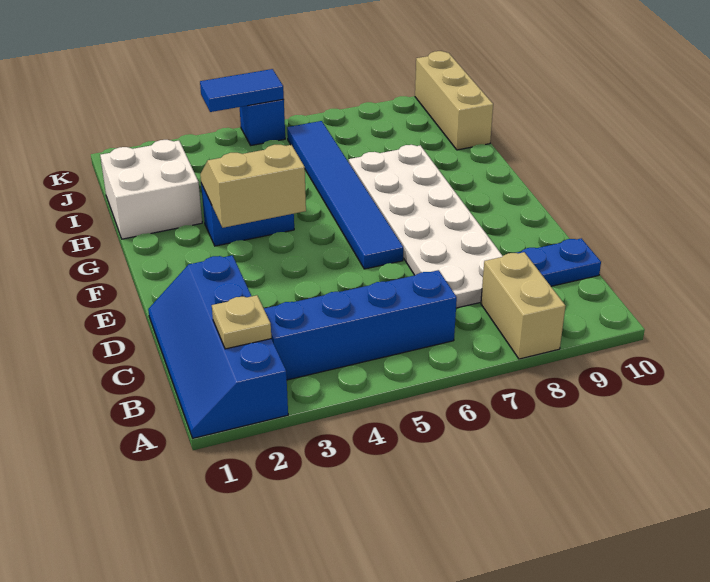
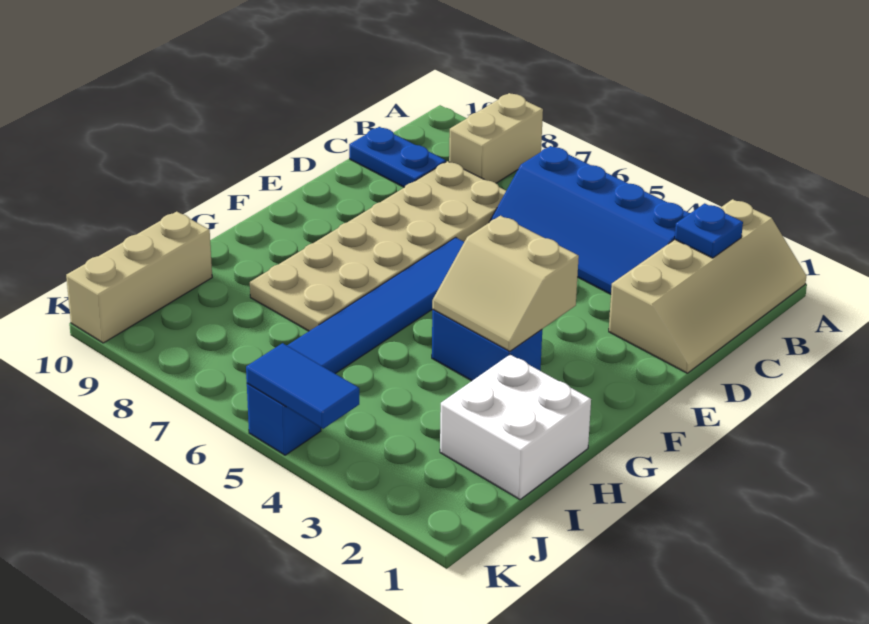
blue slope A1:D2 level 1 top 2 -> tan slope A1:D2 level 1 top 2
tan plate B2 level 2 -> blue plate B2 level 2
white plate C7:H8 level 1 -> tan plate C7:H8 level 1

